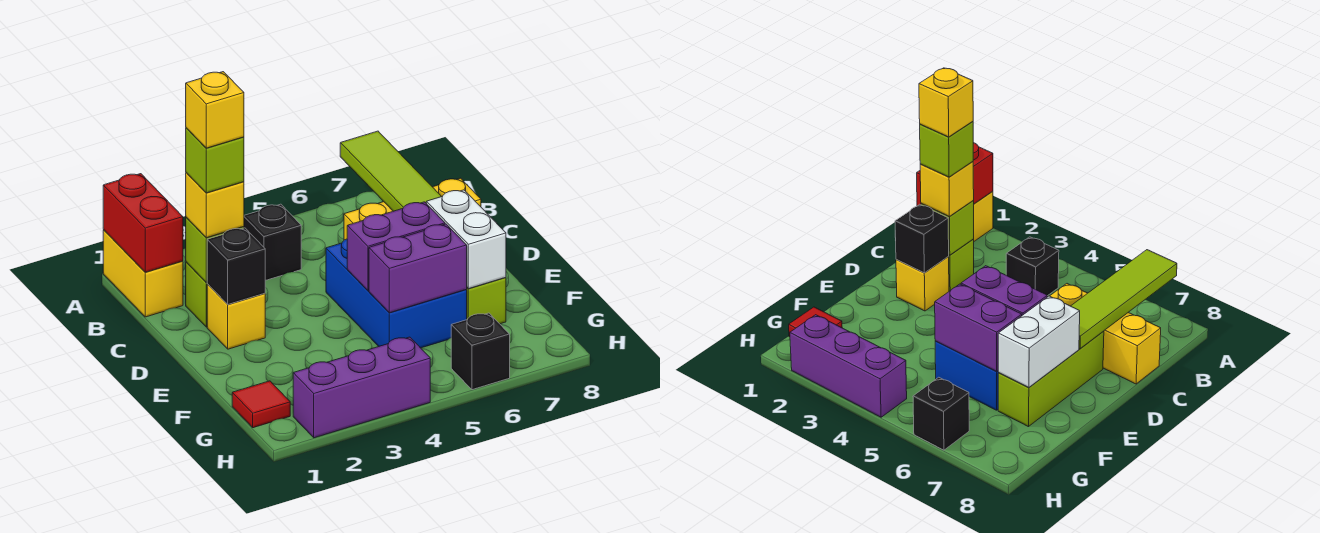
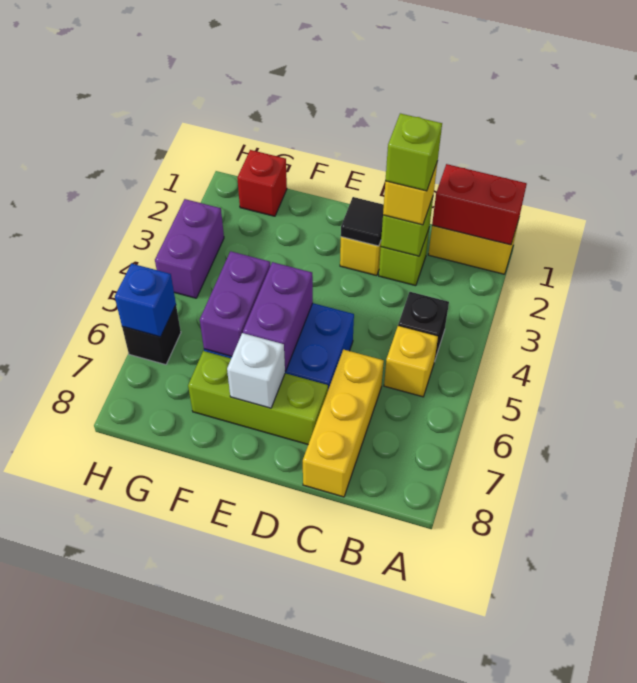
lime tile A7:D7 level 2 -> none
yellow brick C2 level 5 -> yellow brick B5 level 1
black brick D2 level 2 -> black tile D2 level 2
white brick E7:F7 level 2 -> white brick E7 level 2
red tile G1 level 1 -> red brick G1 level 1
purple brick H2:H4 level 1 -> purple brick H3:H4 level 1
none -> blue brick H6 level 2

